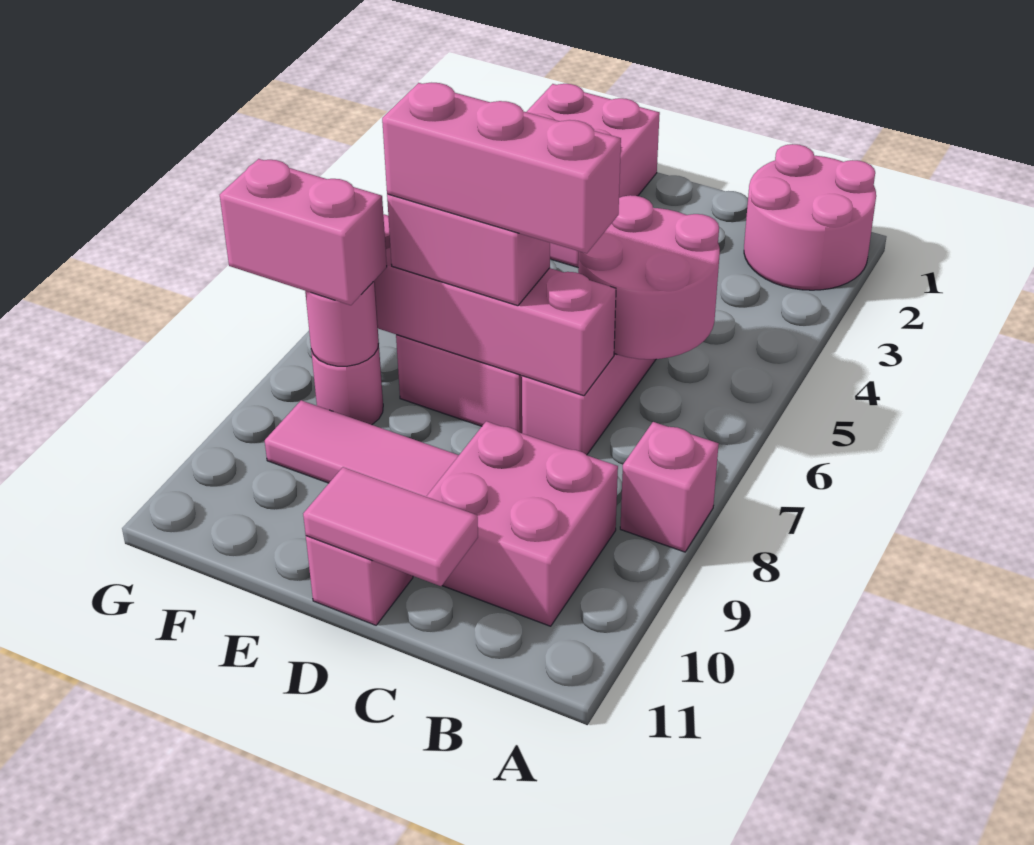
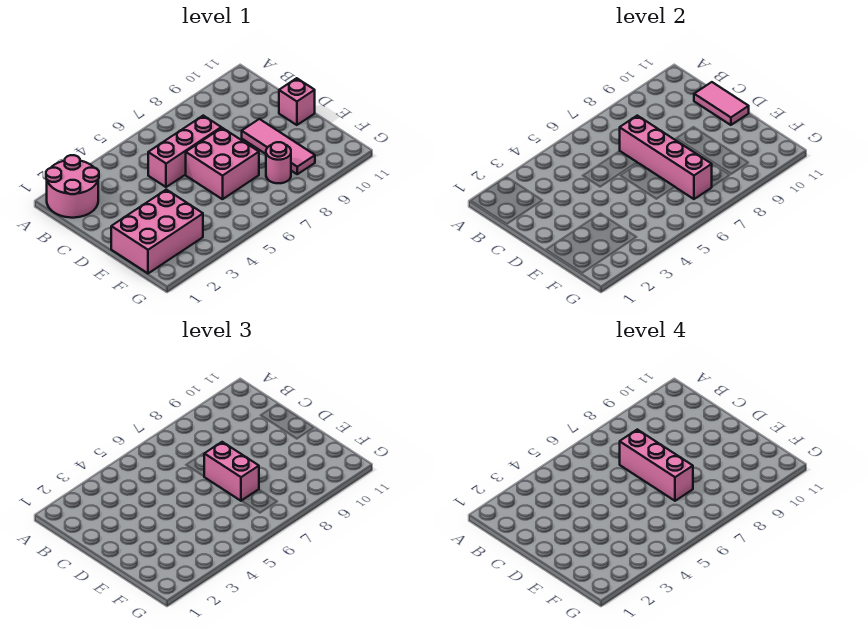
pink brick A8 level 1 -> none
pink round brick B5:C6 level 2 -> none
pink brick B9:C10 level 1 -> none
pink round brick F8 level 2 -> none
pink brick F8:G8 level 3 -> none

